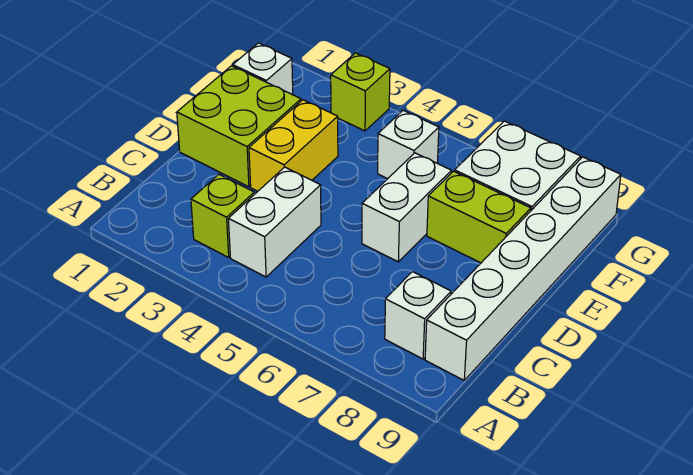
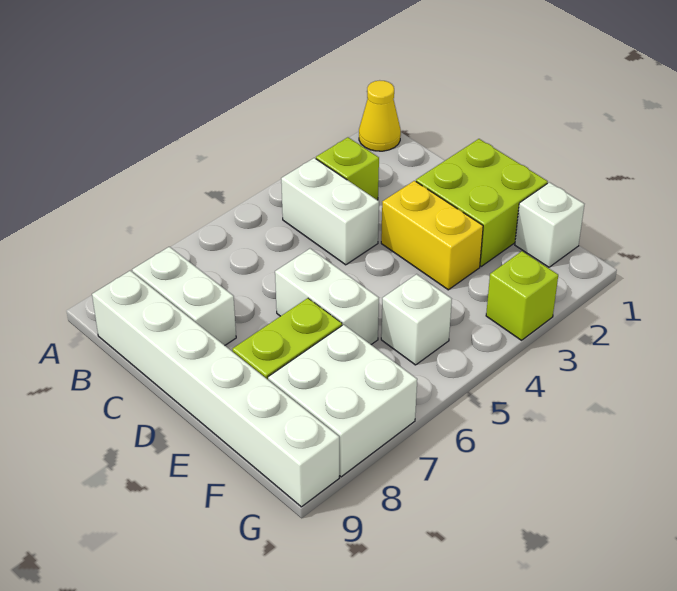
none -> yellow cone A1 level 1
white brick B8 level 1 -> white brick B8:C8 level 1

